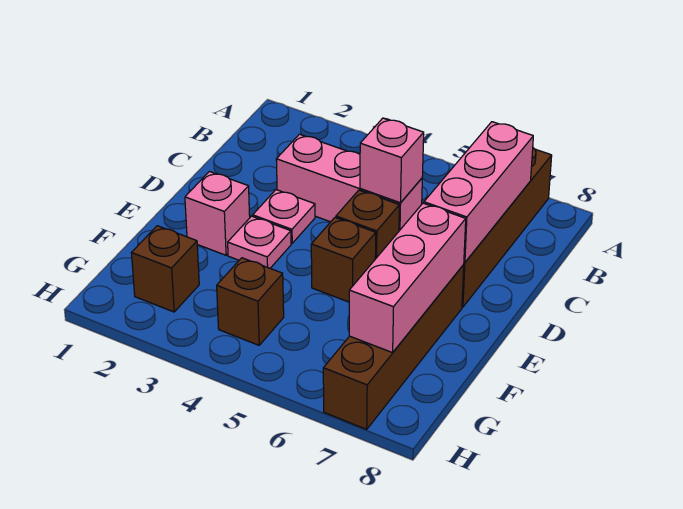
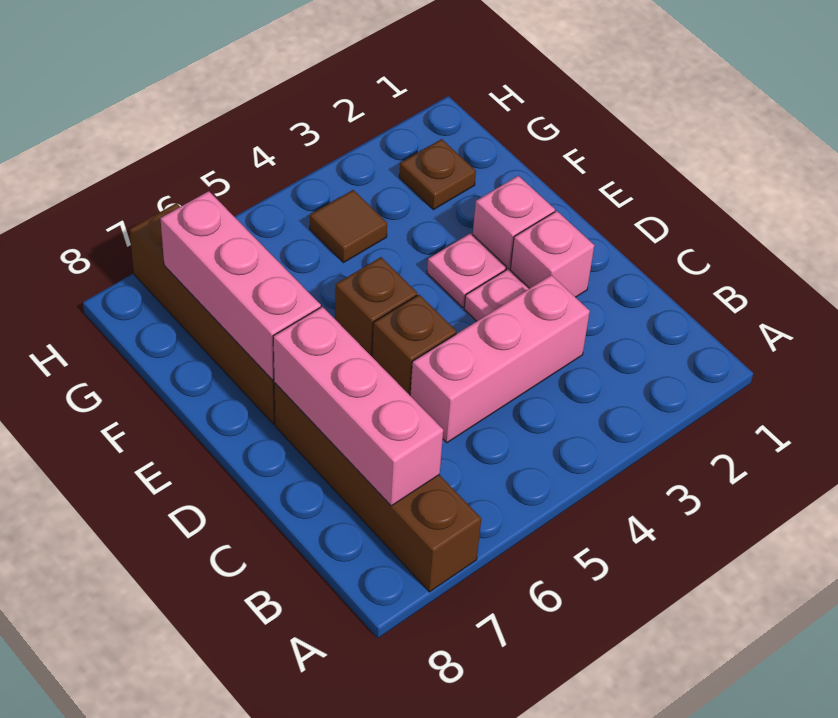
pink brick C5 level 2 -> pink brick D2 level 1
brown brick G2 level 1 -> brown plate G2 level 1
brown brick G4 level 1 -> brown tile G4 level 1

